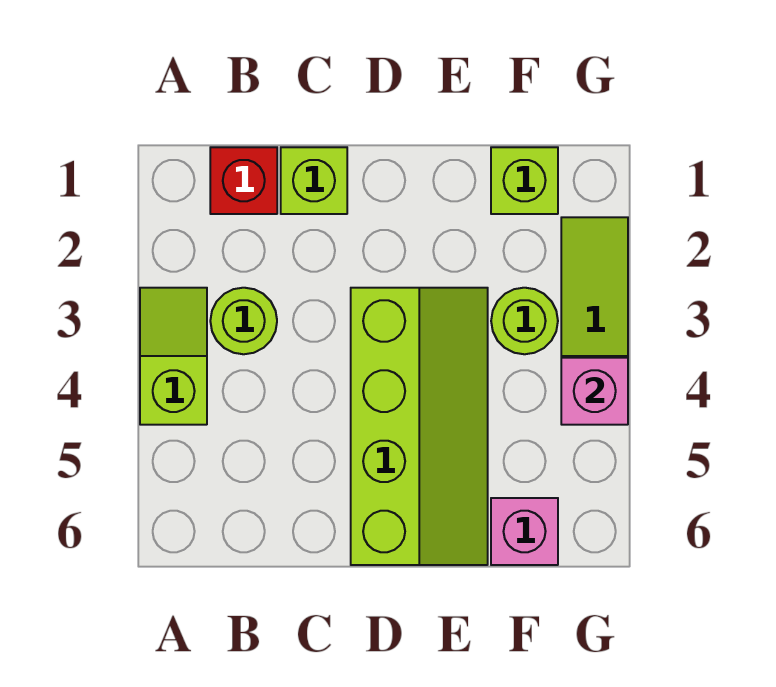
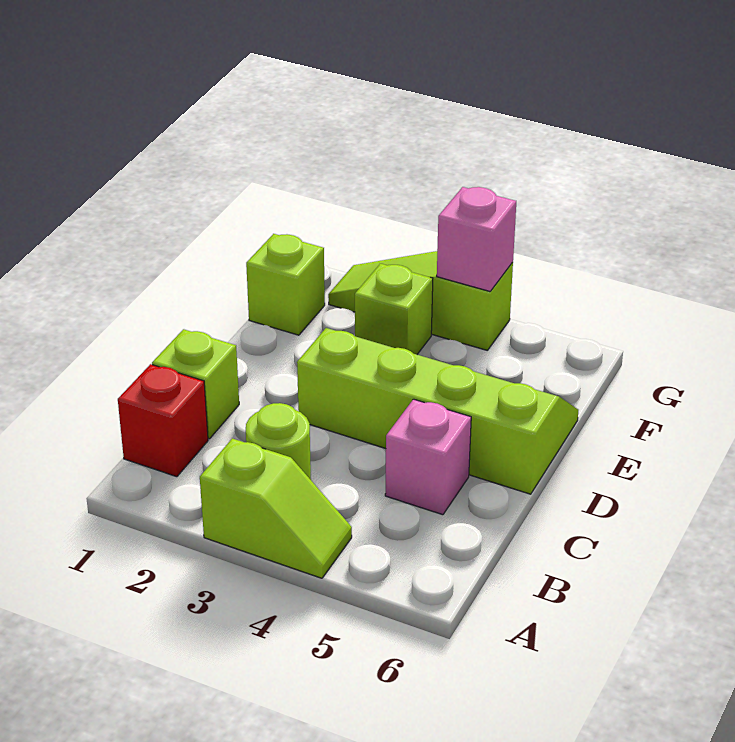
lime slope A3:A4 level 1 top 4 -> lime slope A3:A4 level 1 top 3
lime round brick F3 level 1 -> lime brick F3 level 1
pink brick F6 level 1 -> pink brick C5 level 1

